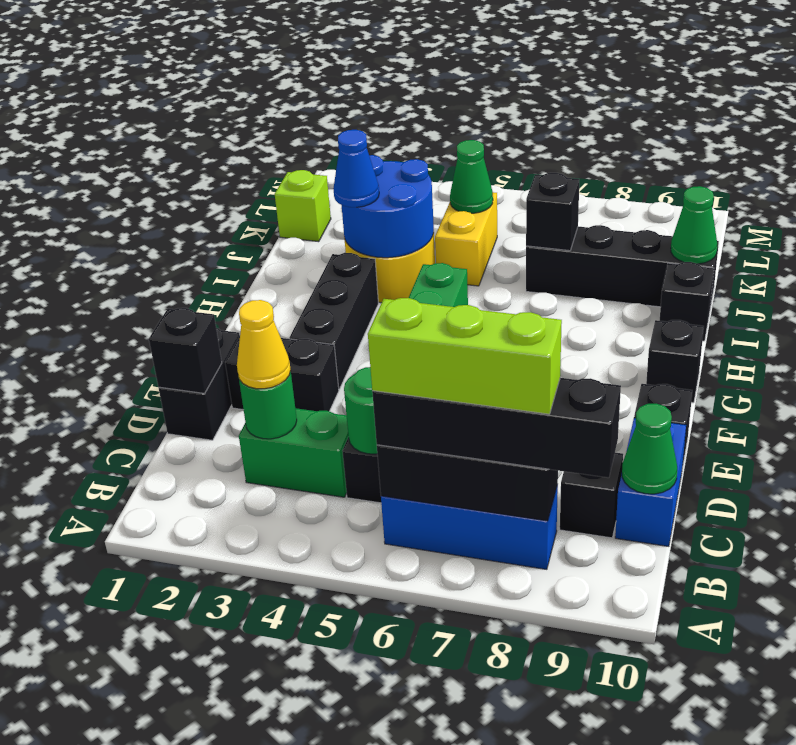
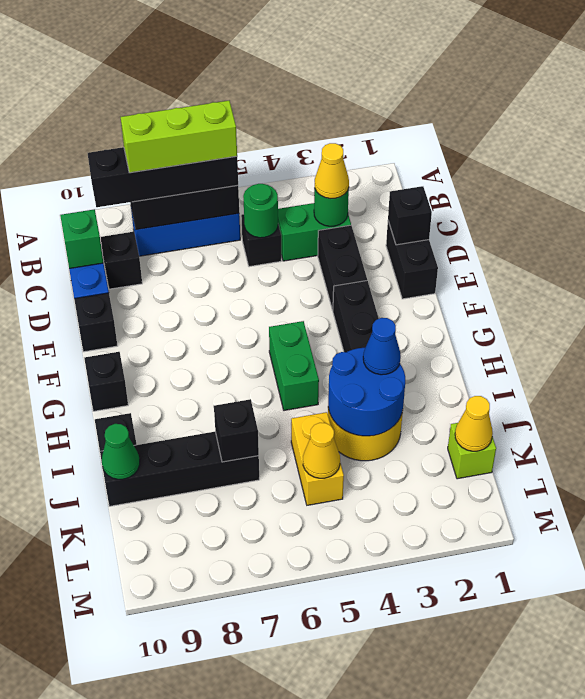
green cone C10 level 2 -> green brick C10 level 2
black brick E2:E3 level 1 -> black brick D3:E3 level 1
none -> yellow cone K1 level 2
green cone K5 level 2 -> yellow cone K5 level 2

